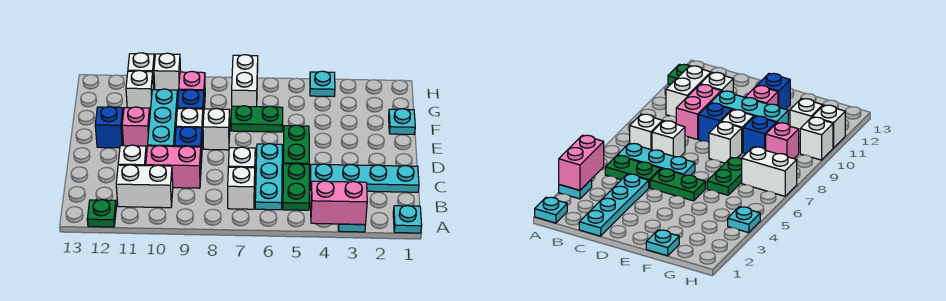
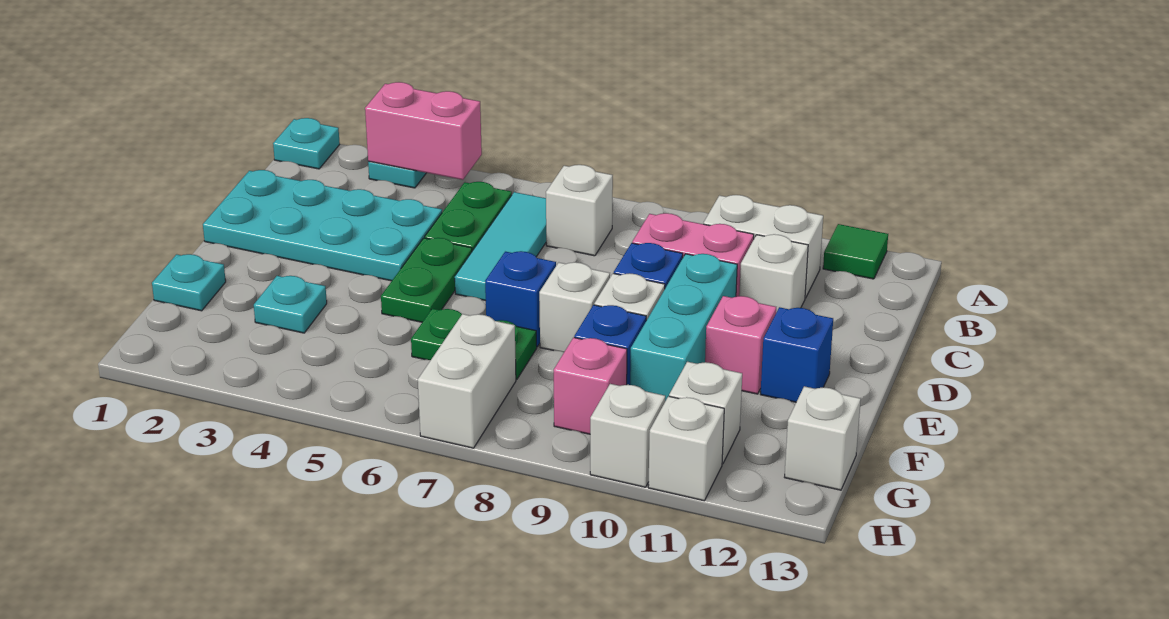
green plate A12 level 1 -> green tile A12 level 1
cyan plate B6:D6 level 1 -> cyan tile B6:D6 level 1
cyan plate C1:C4 level 1 -> cyan plate C1:D4 level 1
white brick C7 level 1 -> white brick G13 level 1
none -> blue brick E7 level 1
cyan plate H4 level 1 -> cyan plate F3 level 1

